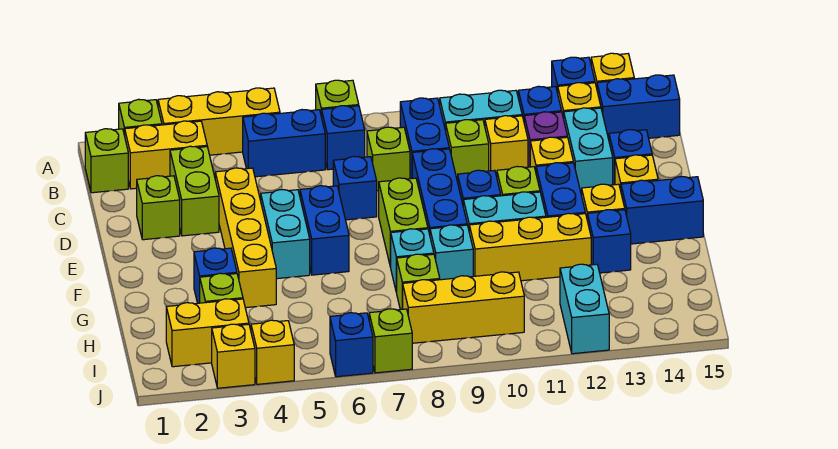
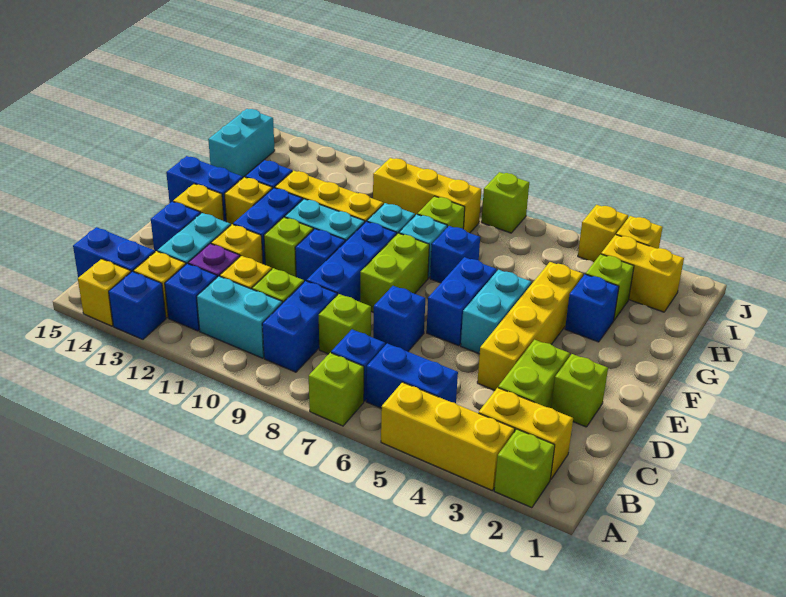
lime brick B1 level 1 -> none
cyan brick I12:J12 level 1 -> cyan brick H15:I15 level 1
blue brick J6 level 1 -> blue brick G7 level 1

